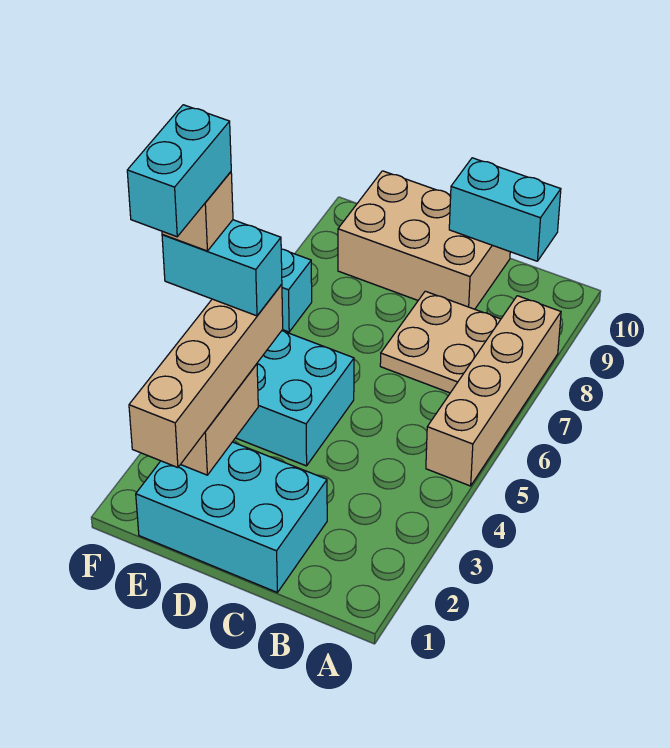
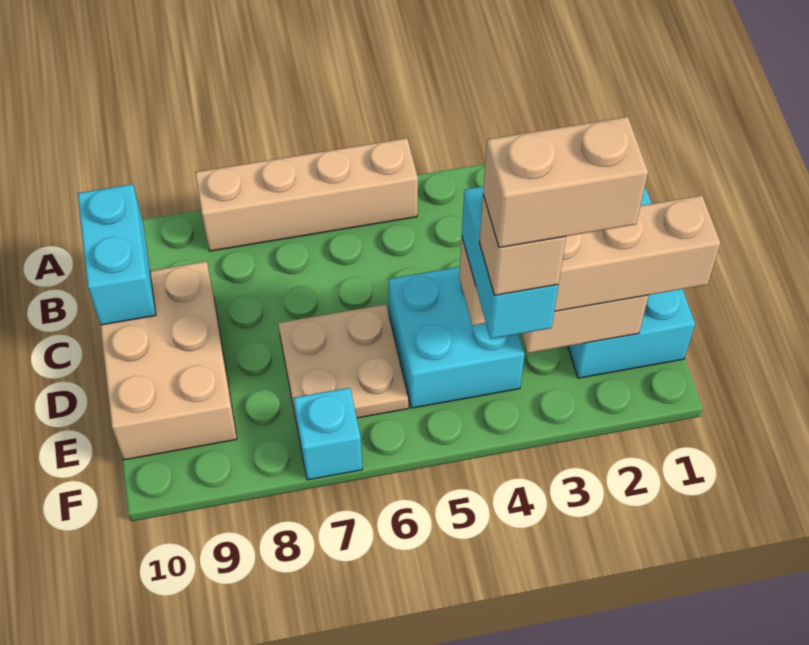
tan plate B7:C8 level 1 -> tan plate D6:E7 level 1
cyan brick F3:F4 level 6 -> tan brick F3:F4 level 6

